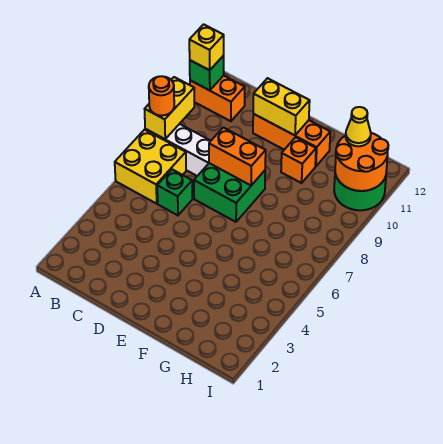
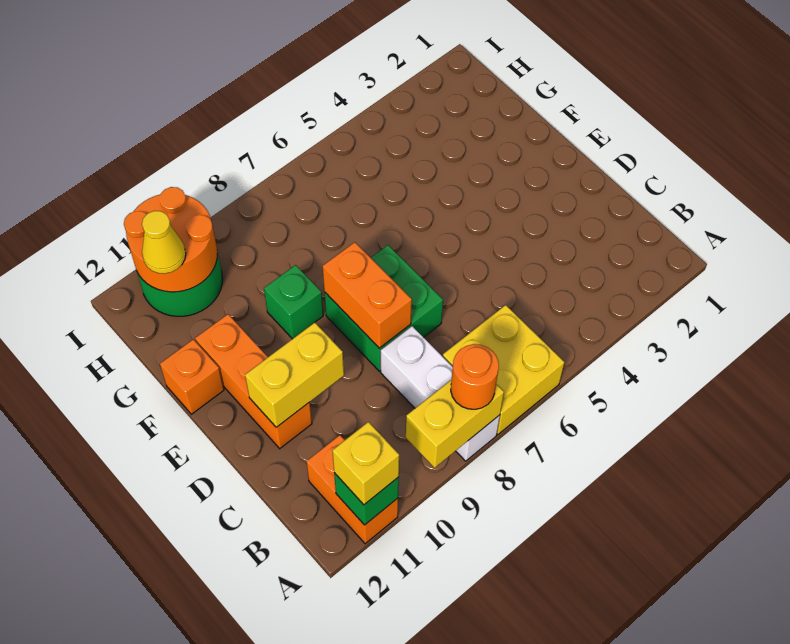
green brick C6 level 1 -> green brick F9 level 1
yellow brick D11:E11 level 2 -> yellow brick D10:D11 level 2
orange brick F10 level 1 -> orange brick F12 level 1

